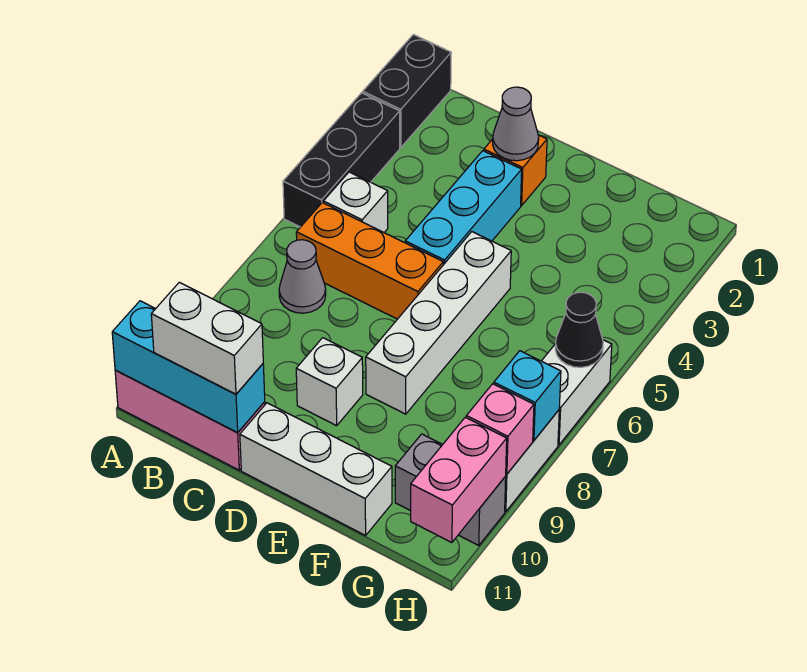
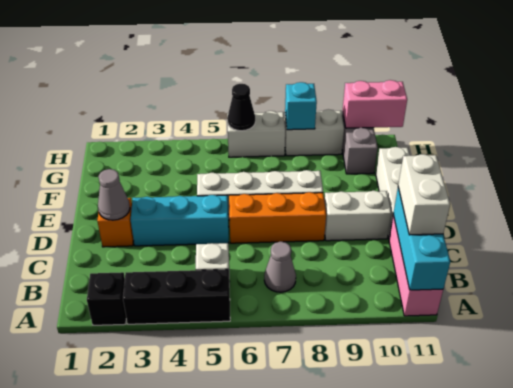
black brick A1:A2 level 1 -> black brick A2 level 1
orange brick B6:D6 level 1 -> orange brick D6:D8 level 1
white brick D9 level 1 -> white brick D9:D10 level 1
pink brick H9 level 2 -> none

